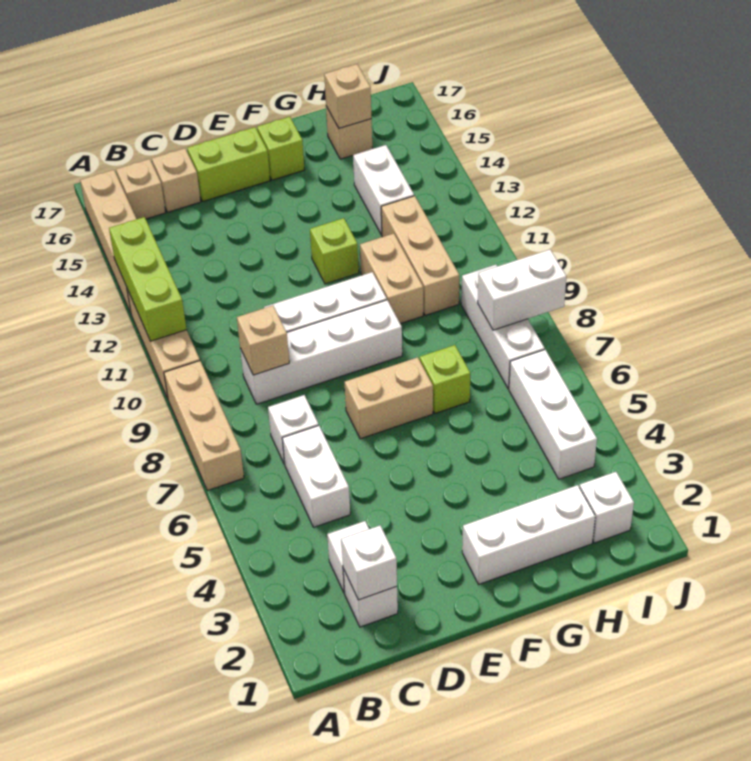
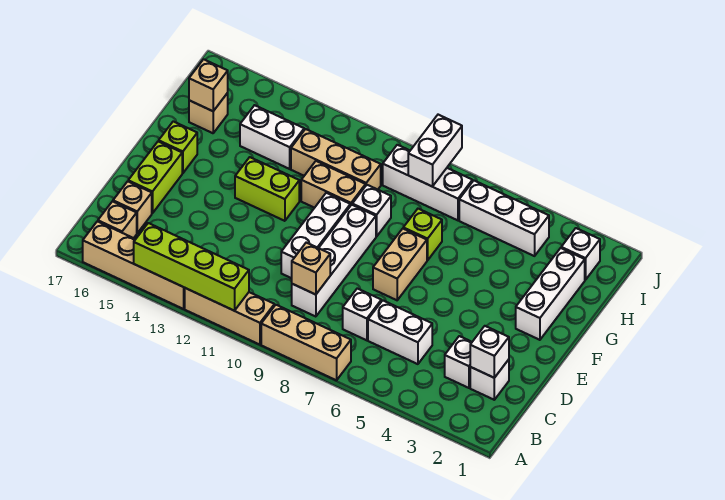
lime brick A11:A13 level 2 -> lime brick A11:A14 level 2
lime brick F12 level 1 -> lime brick F12:F13 level 1
none -> white brick G9 level 1

